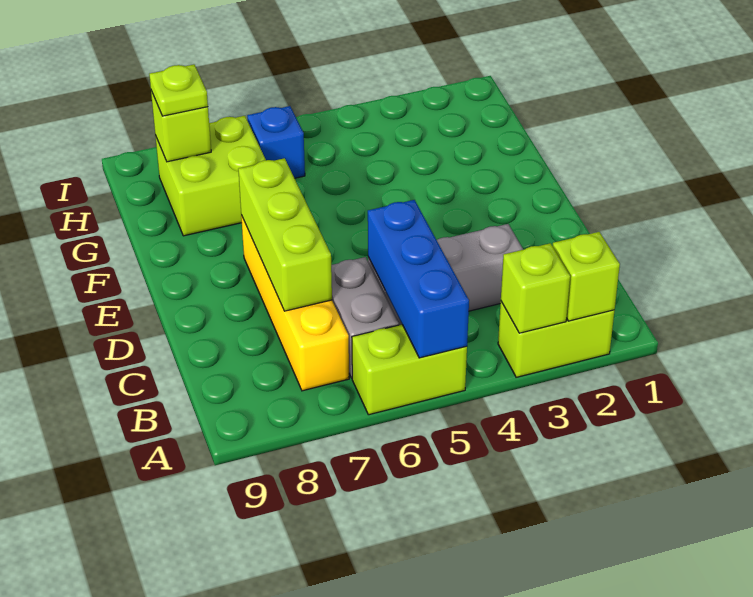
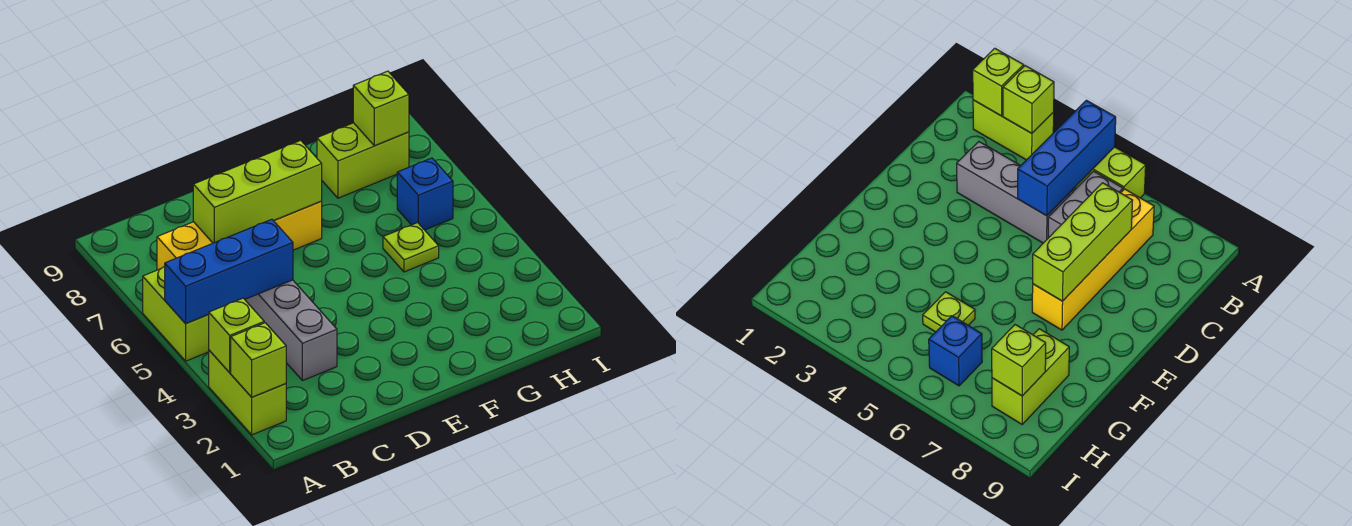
lime brick G7:H8 level 1 -> lime brick G8:H8 level 1
lime plate H8 level 3 -> lime plate G5 level 1

